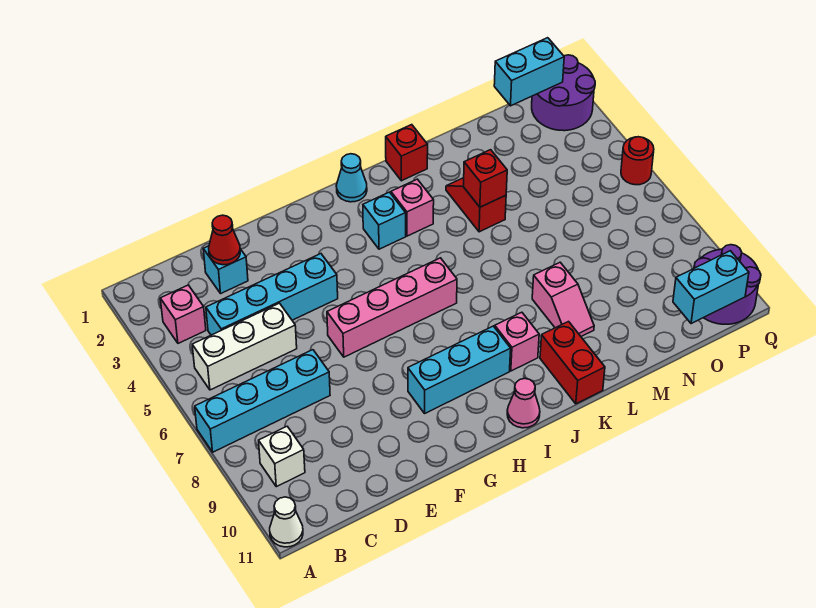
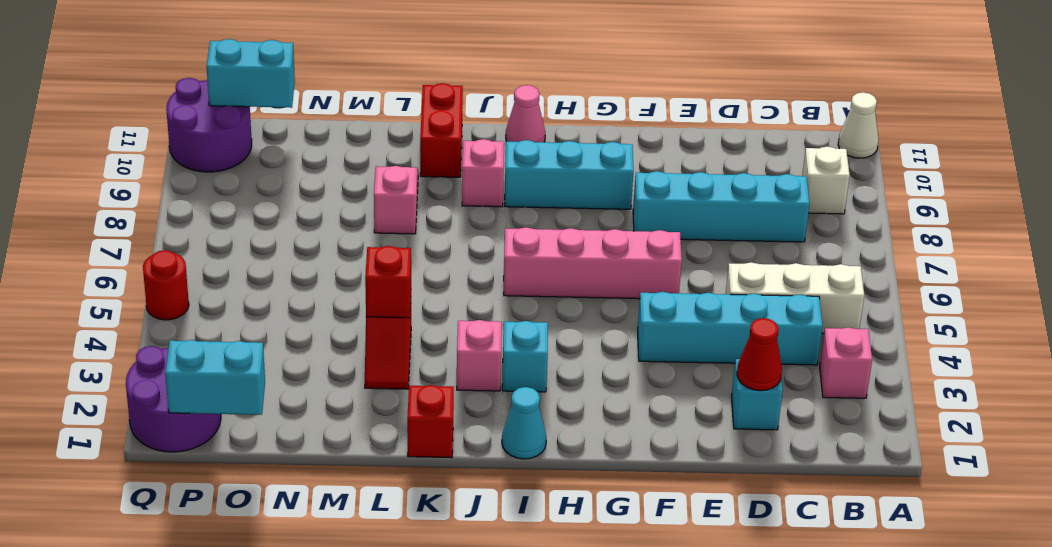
cyan brick A7:D7 level 1 -> cyan brick C8:F8 level 1

